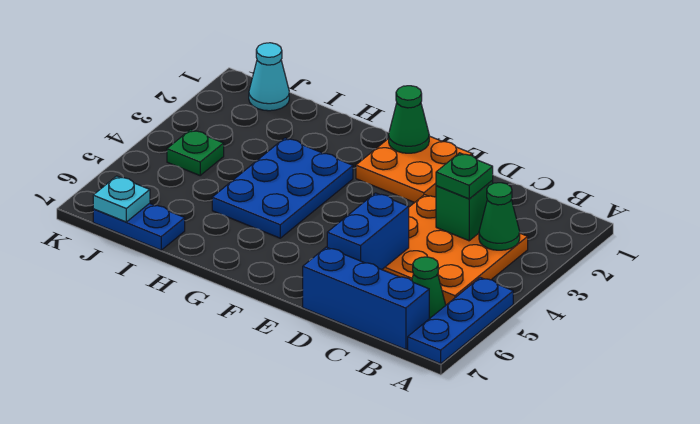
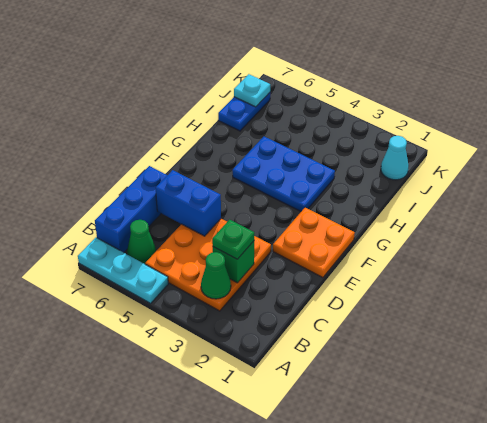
blue plate A5:A7 level 1 -> cyan plate A5:A7 level 1
green cone F1 level 2 -> none
green plate J4 level 1 -> none

